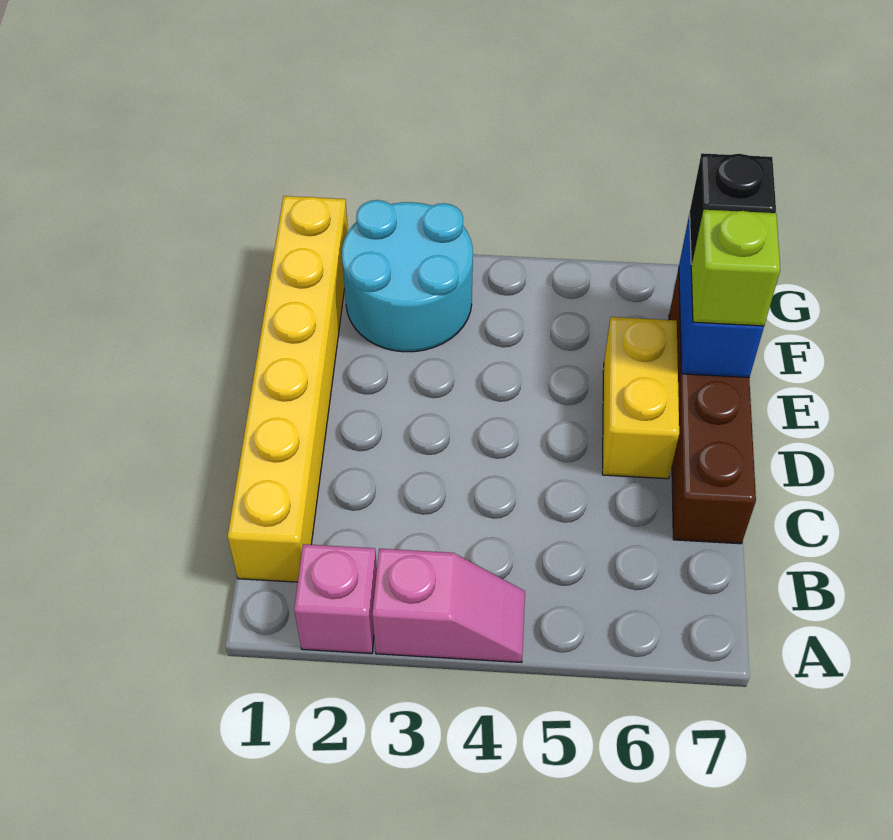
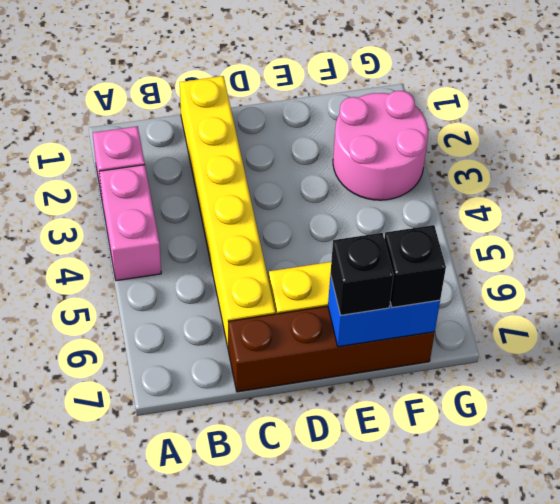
pink slope A3:A4 level 1 top 3 -> pink brick A3:A4 level 1
yellow brick B1:G1 level 1 -> yellow brick C1:C6 level 1
lime brick E7 level 3 -> black brick E7 level 3
cyan round brick F2:G3 level 1 -> pink round brick F2:G3 level 1

